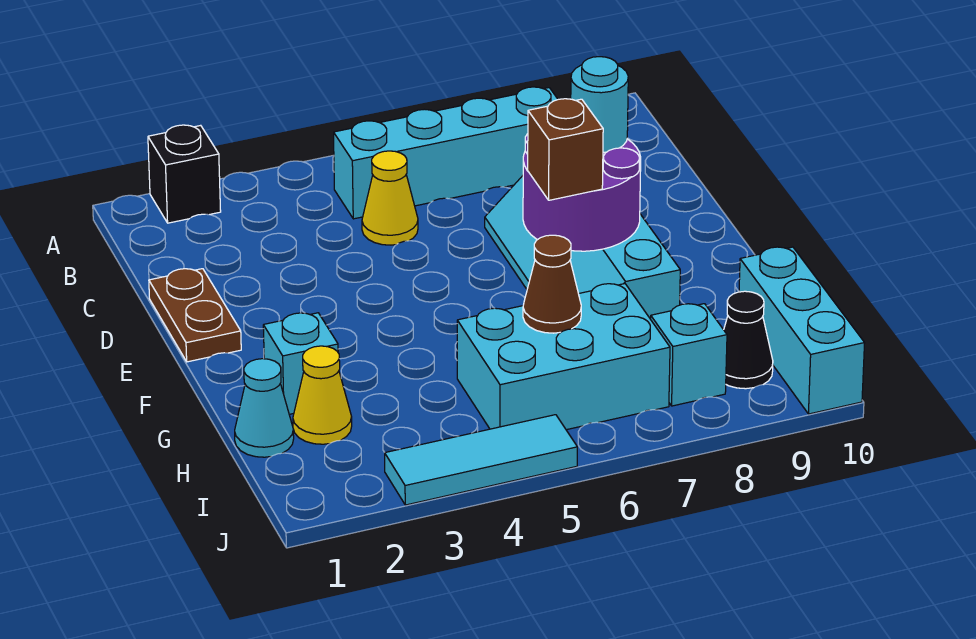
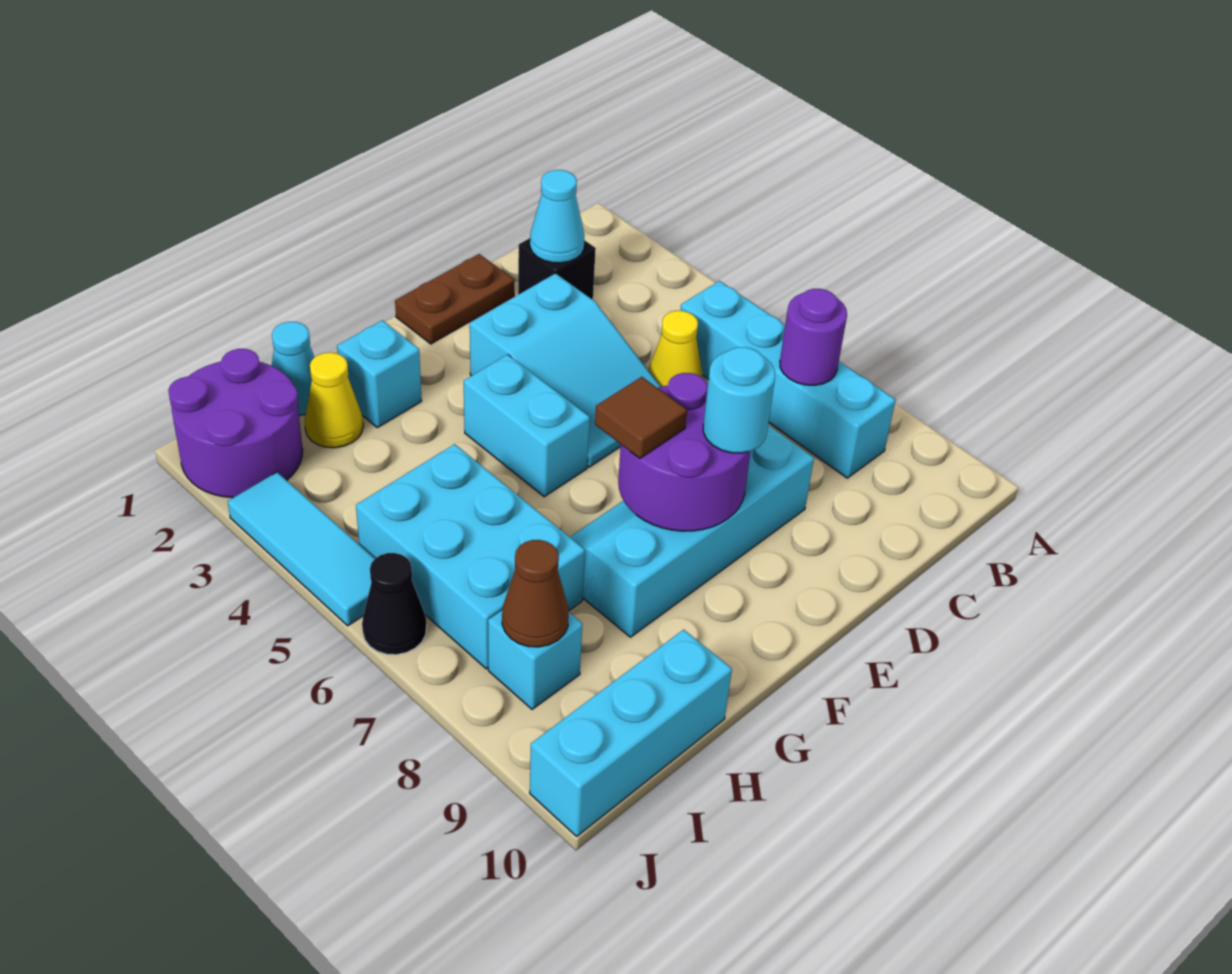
black brick A2 level 1 -> black brick C2 level 1
none -> purple round brick B7 level 2
none -> cyan cone C2 level 2
none -> cyan slope D3:E5 level 1 top 3
none -> cyan brick F4:F5 level 1
brown brick F7 level 3 -> brown tile F7 level 3
brown cone H6 level 2 -> brown cone I8 level 2
none -> purple round brick I1:J2 level 1
black cone I9 level 1 -> black cone J6 level 1

